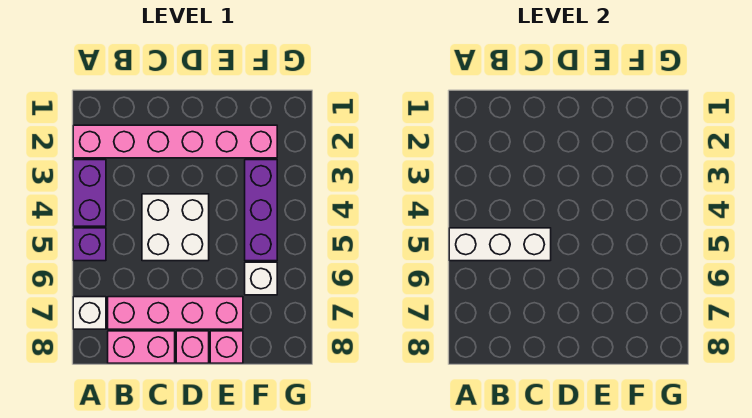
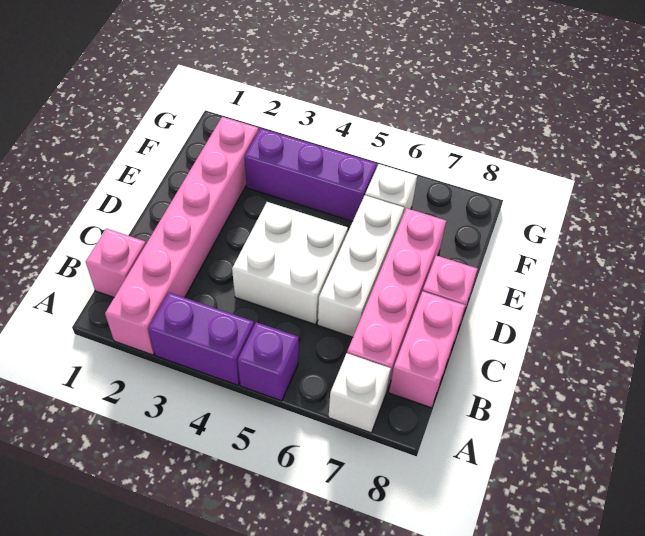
white brick A5:C5 level 2 -> white brick C6:E6 level 1
pink brick E8 level 1 -> pink brick B1 level 1

